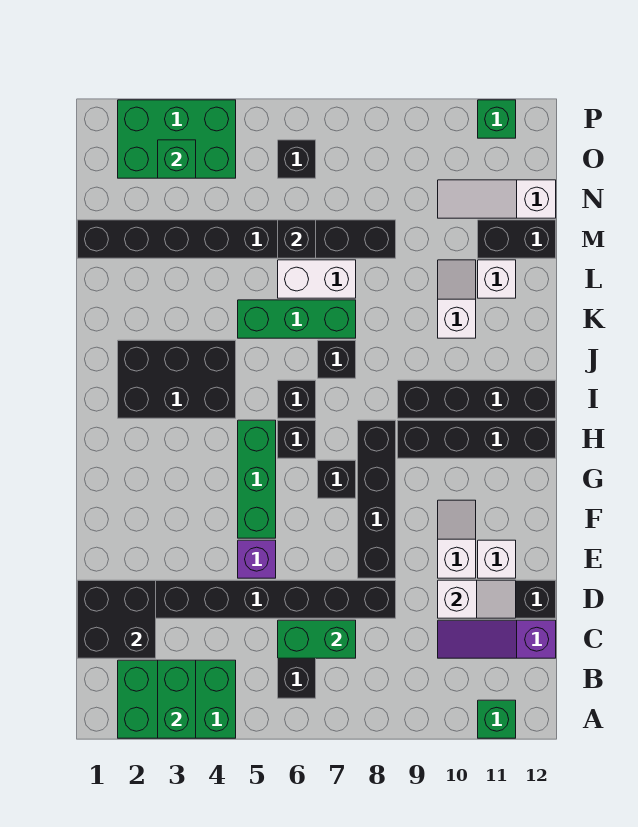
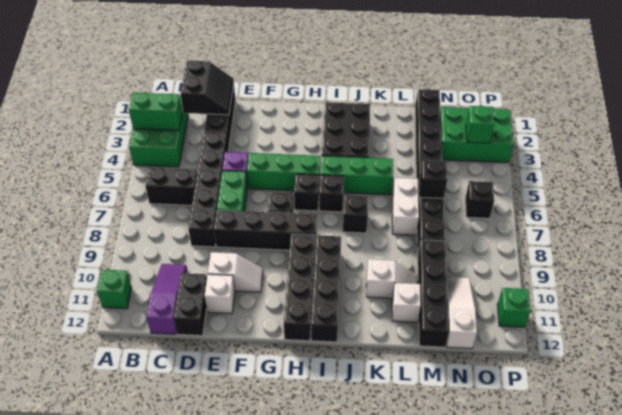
black brick C1:D2 level 2 -> black slope C1:D2 level 2 top C
green brick C6:C7 level 2 -> green brick E6:E7 level 1
white slope D10:D11 level 2 top 10 -> none
green brick K5:K7 level 1 -> green brick I5:K5 level 1
black brick M11:M12 level 1 -> black brick M9:M12 level 1
green brick O2:P4 level 1 -> green brick N2:P3 level 1

